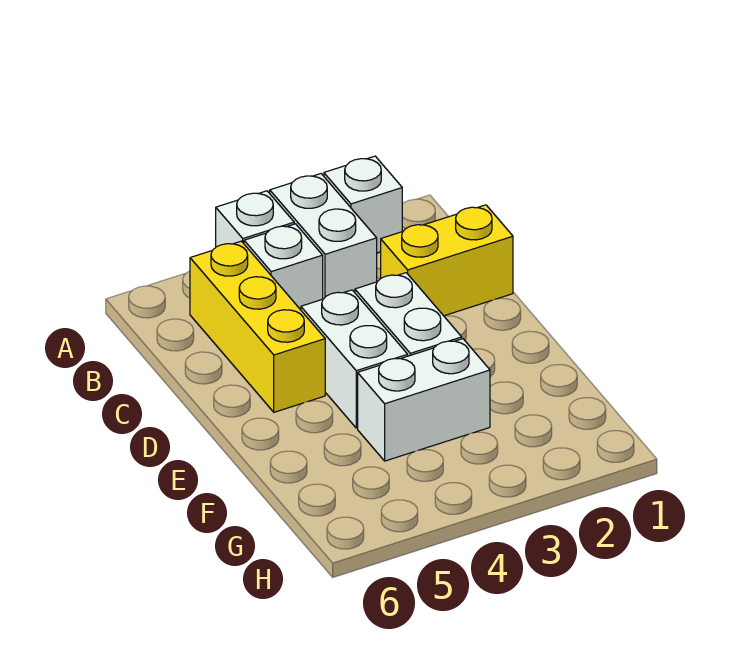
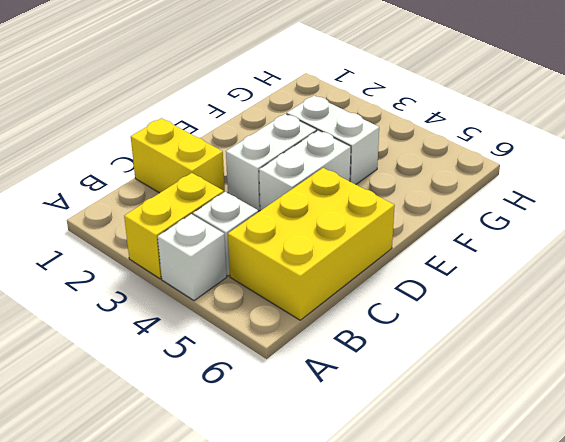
white brick A2 level 1 -> none
white brick A3:B3 level 1 -> yellow brick A3:B3 level 1
yellow brick B5:D5 level 1 -> yellow brick B5:D6 level 1

